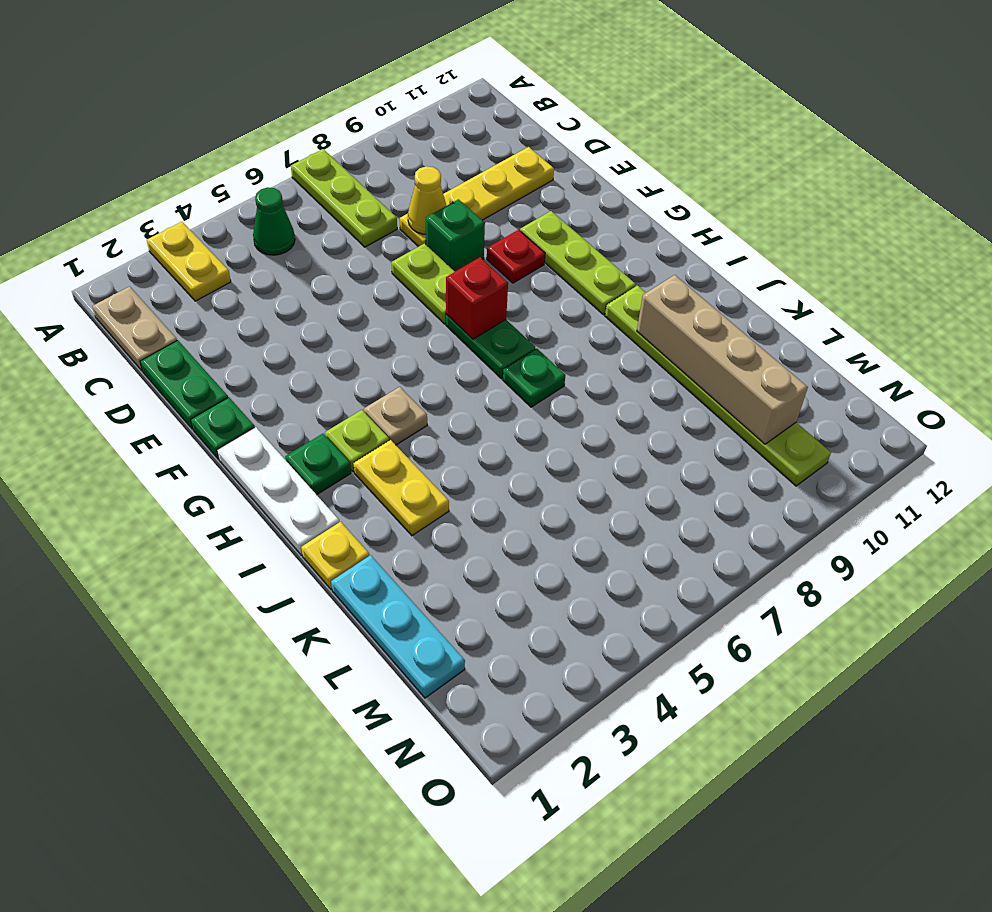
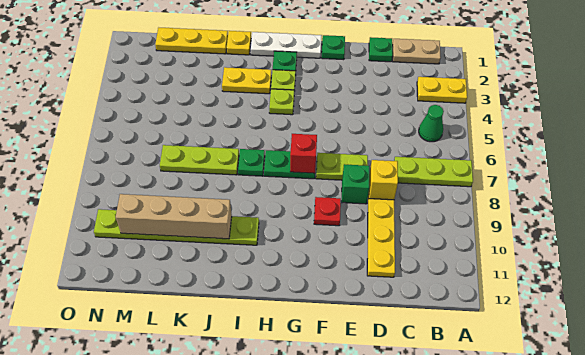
green plate D1:E1 level 1 -> green plate D1 level 1
yellow cone D8 level 2 -> yellow brick D8 level 2
lime plate F10:H10 level 1 -> lime plate J7:L7 level 1
tan plate H4 level 1 -> lime plate H4 level 1
cyan plate K1:M1 level 1 -> yellow plate K1:M1 level 1

